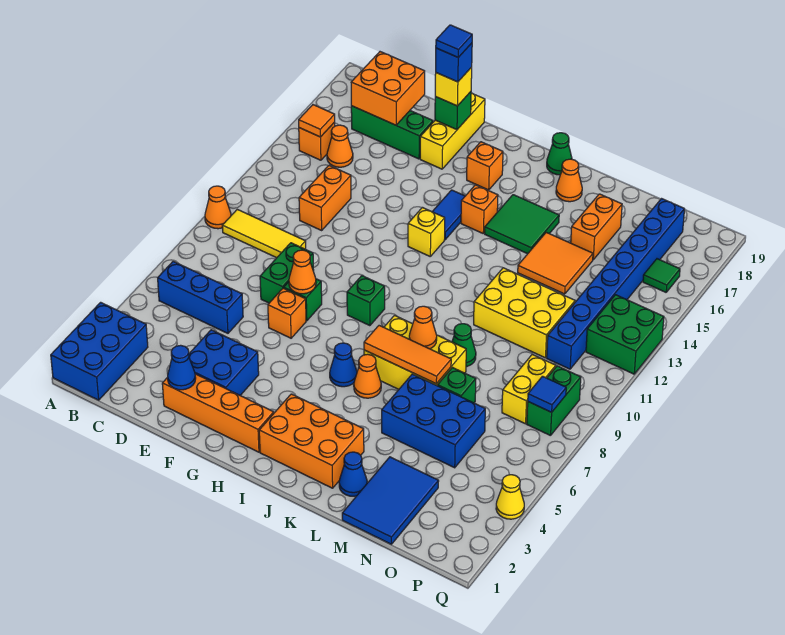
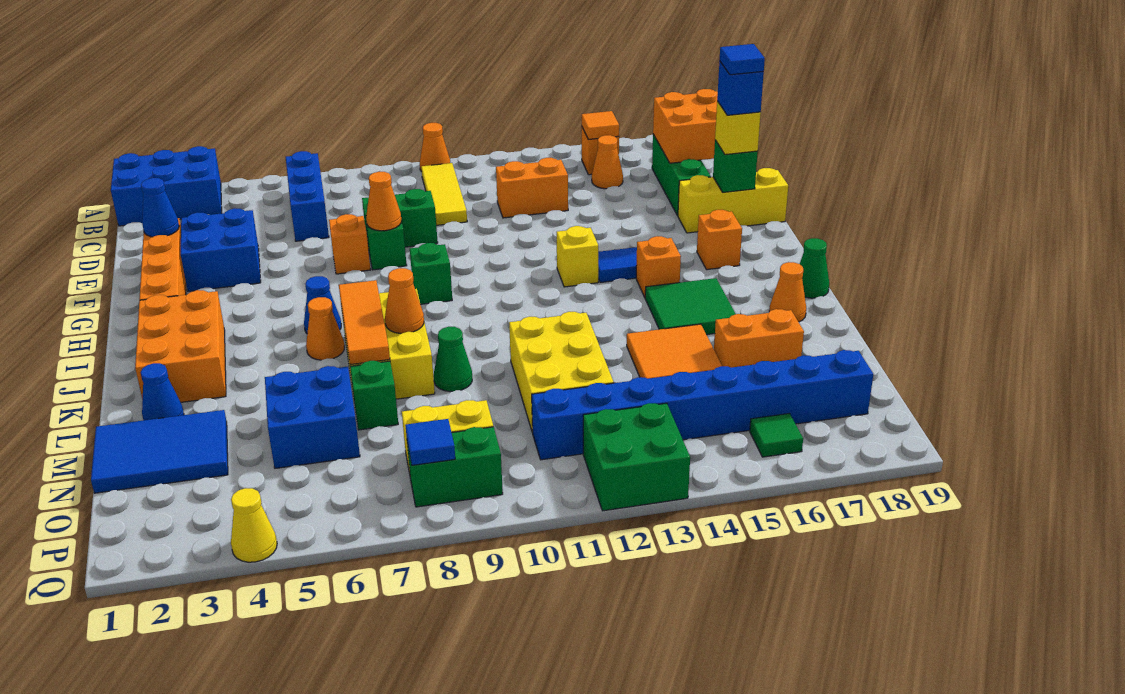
blue brick L5:N6 level 1 -> blue brick M5:N6 level 1

